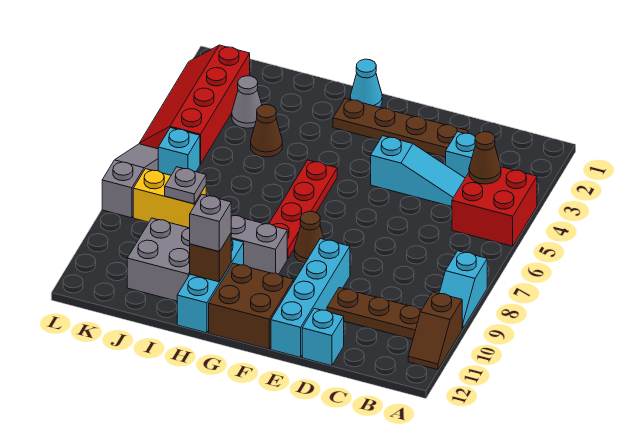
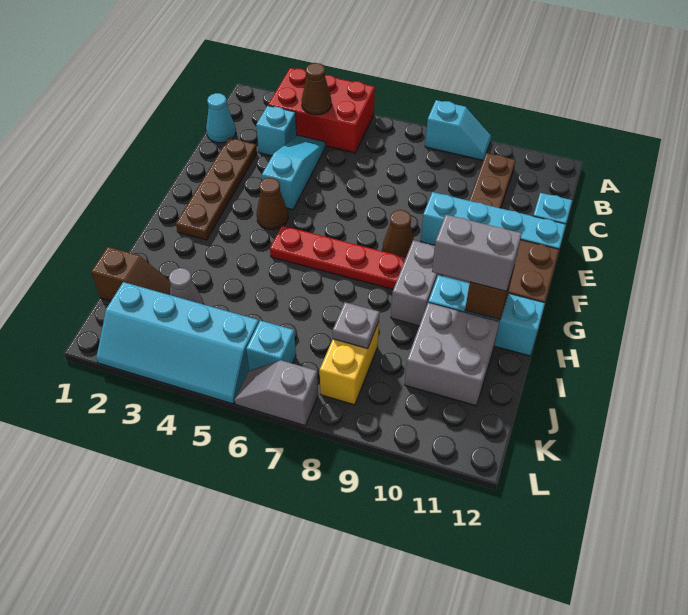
red brick A4:B5 level 1 -> red brick A3:B5 level 1
brown slope A10:A11 level 1 top 10 -> brown slope J1:J2 level 1 top 1
cyan cone G1 level 1 -> cyan cone C1 level 1
grey brick H11 level 3 -> grey brick H10:H11 level 3
brown cone I4 level 1 -> brown cone F4 level 1
red slope K2:L5 level 1 top K -> cyan slope K2:L5 level 1 top K
grey slope L6:L8 level 1 top 8 -> grey slope L6:L7 level 1 top 7

